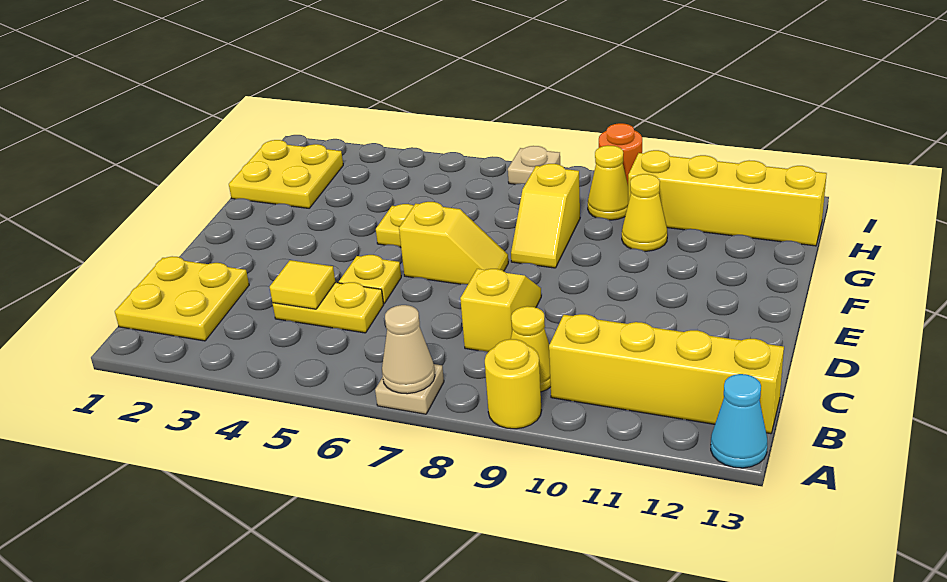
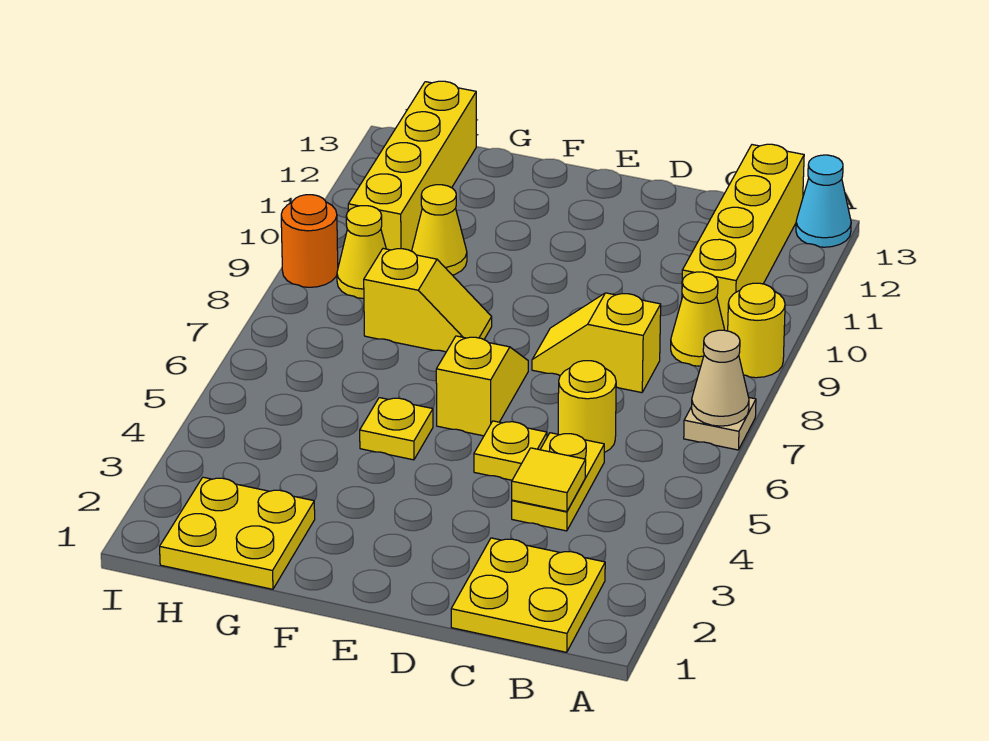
none -> yellow round brick C6 level 1
tan plate I7 level 1 -> none

